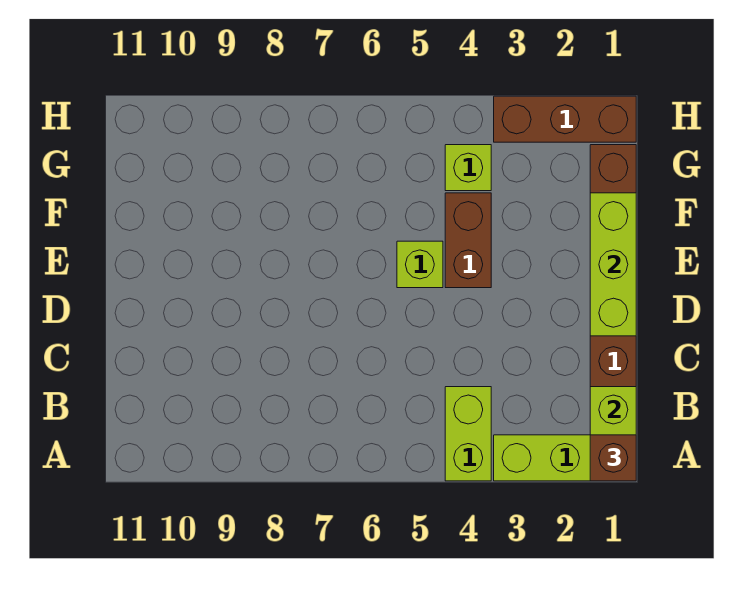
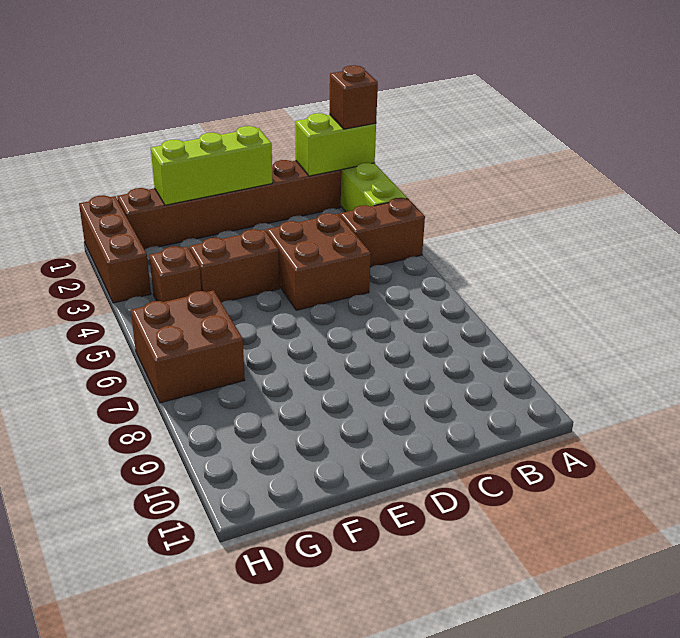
lime brick A4:B4 level 1 -> brown brick A4:B4 level 1
none -> brown brick C4:D5 level 1
lime brick E5 level 1 -> none
lime brick G4 level 1 -> brown brick G4 level 1
none -> brown brick G6:H7 level 1

